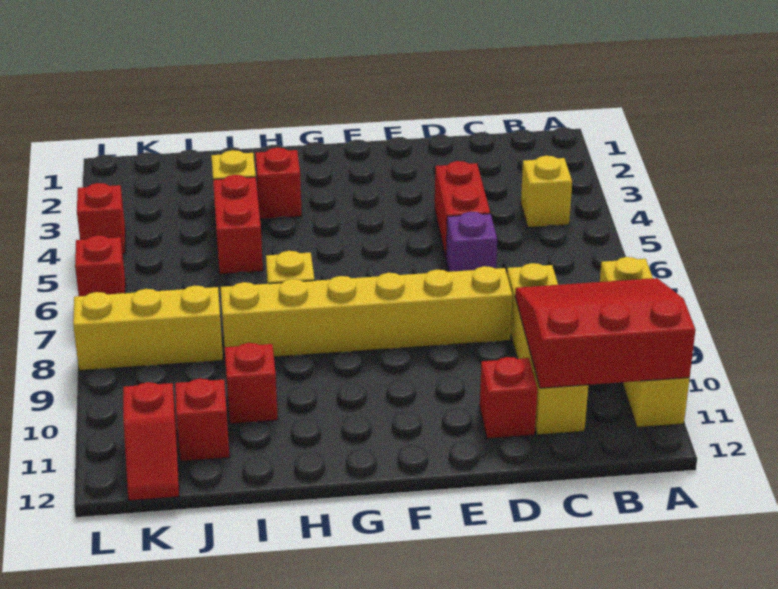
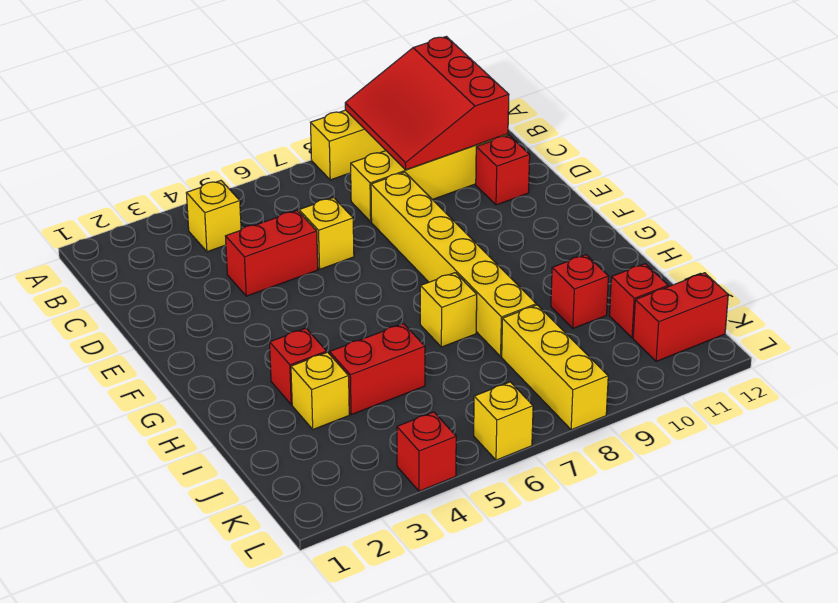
purple brick D6 level 1 -> yellow brick D6 level 1
red slope K11:K12 level 1 top 11 -> red brick K11:K12 level 1
red brick L6 level 1 -> yellow brick L6 level 1

